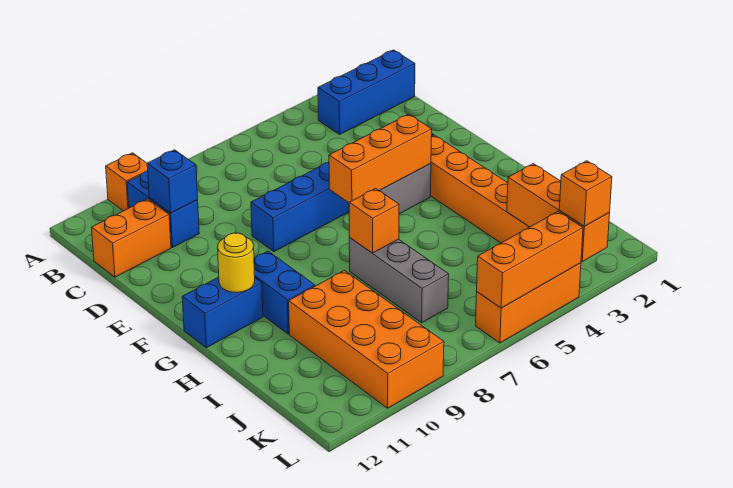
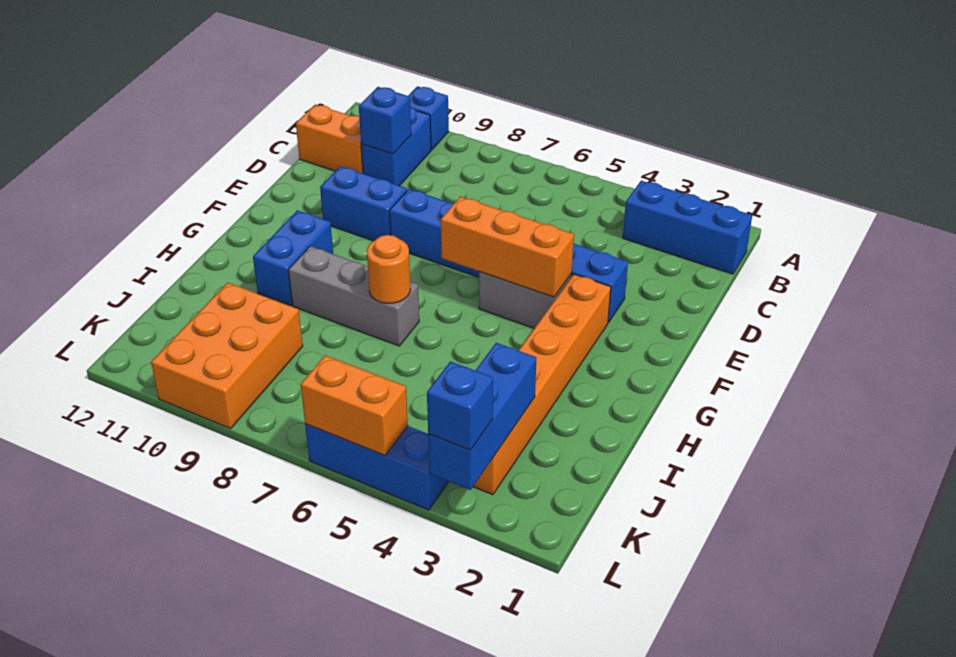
orange brick A10 level 1 -> blue brick A10 level 1
blue brick G11:G12 level 1 -> blue brick E9:E10 level 1
yellow round brick G11 level 2 -> none
grey brick H7:J7 level 1 -> grey brick H7:H9 level 1
orange brick H7 level 2 -> orange round brick H7 level 2
orange brick I9:L10 level 1 -> orange brick J9:L10 level 1
orange brick J3:L3 level 2 -> blue brick J3:L3 level 2
orange brick L3 level 3 -> blue brick L3 level 3
orange brick L4:L6 level 1 -> blue brick L4:L6 level 1
orange brick L4:L6 level 2 -> orange brick L5:L6 level 2

